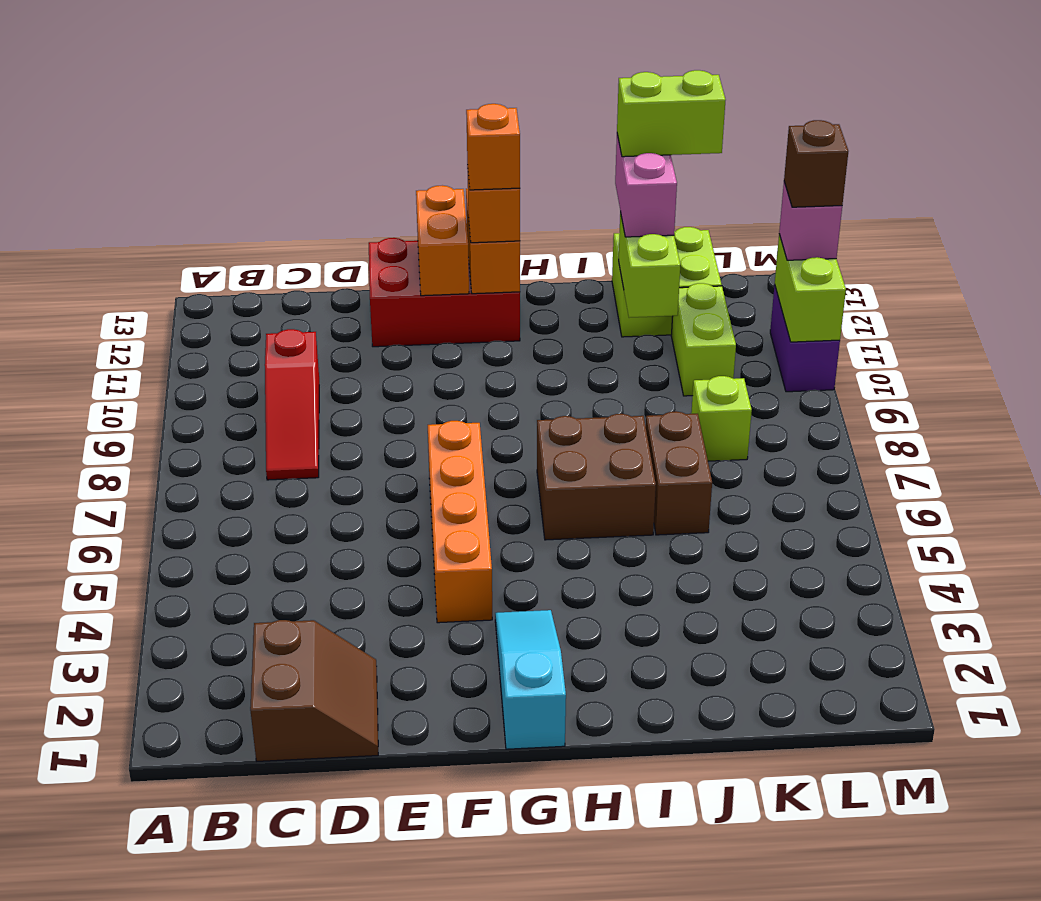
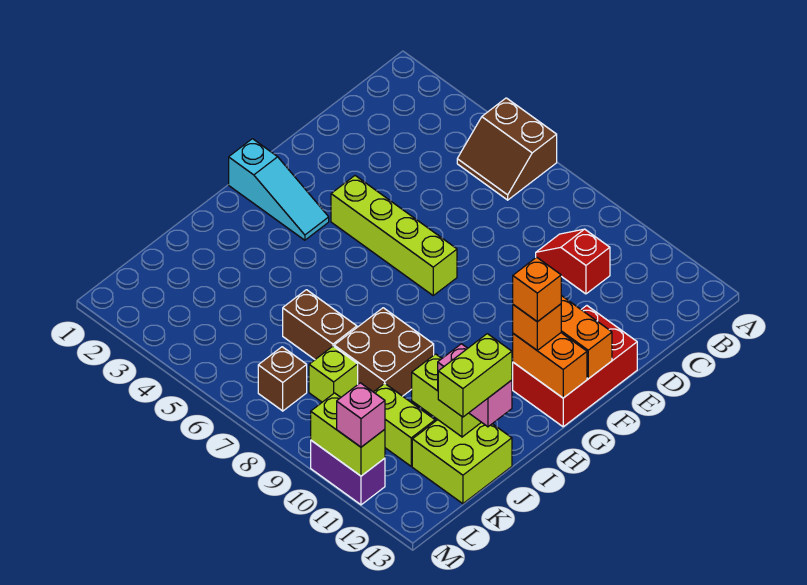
brown slope C1:D2 level 1 top C -> brown slope A5:B6 level 1 top A
red slope C8:C10 level 1 top 10 -> red slope C9:C10 level 1 top 10
orange brick F4:F7 level 1 -> lime brick F4:F7 level 1
brown brick H6:I7 level 1 -> brown brick I8:J9 level 1
brown brick M11 level 4 -> brown brick L7 level 1

